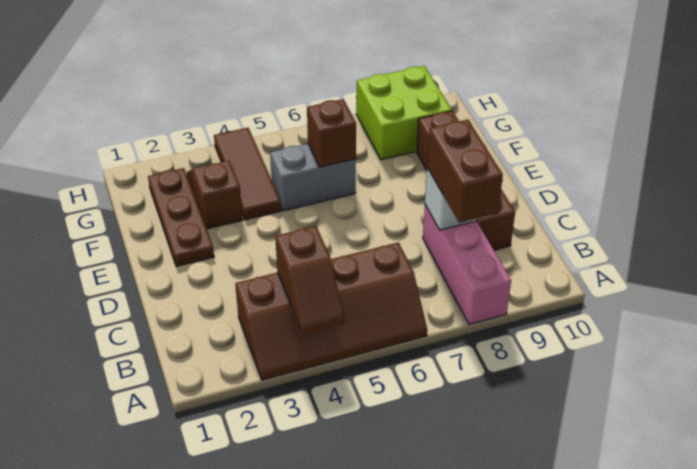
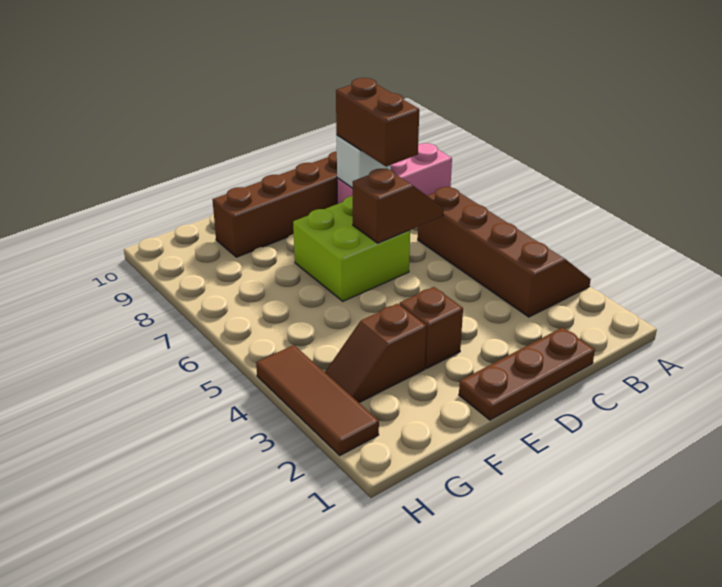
brown slope A4:B4 level 2 top B -> brown slope C6:D6 level 2 top D
brown brick B8:C8 level 3 -> brown brick C7:C8 level 3
brown plate E2:G2 level 1 -> brown plate C1:E1 level 1
brown tile F4:H4 level 1 -> brown tile H2:H4 level 1
grey brick F5:F6 level 1 -> none
brown brick F6 level 2 -> brown brick E3 level 1
lime brick G8:H9 level 1 -> lime brick D6:E7 level 1

